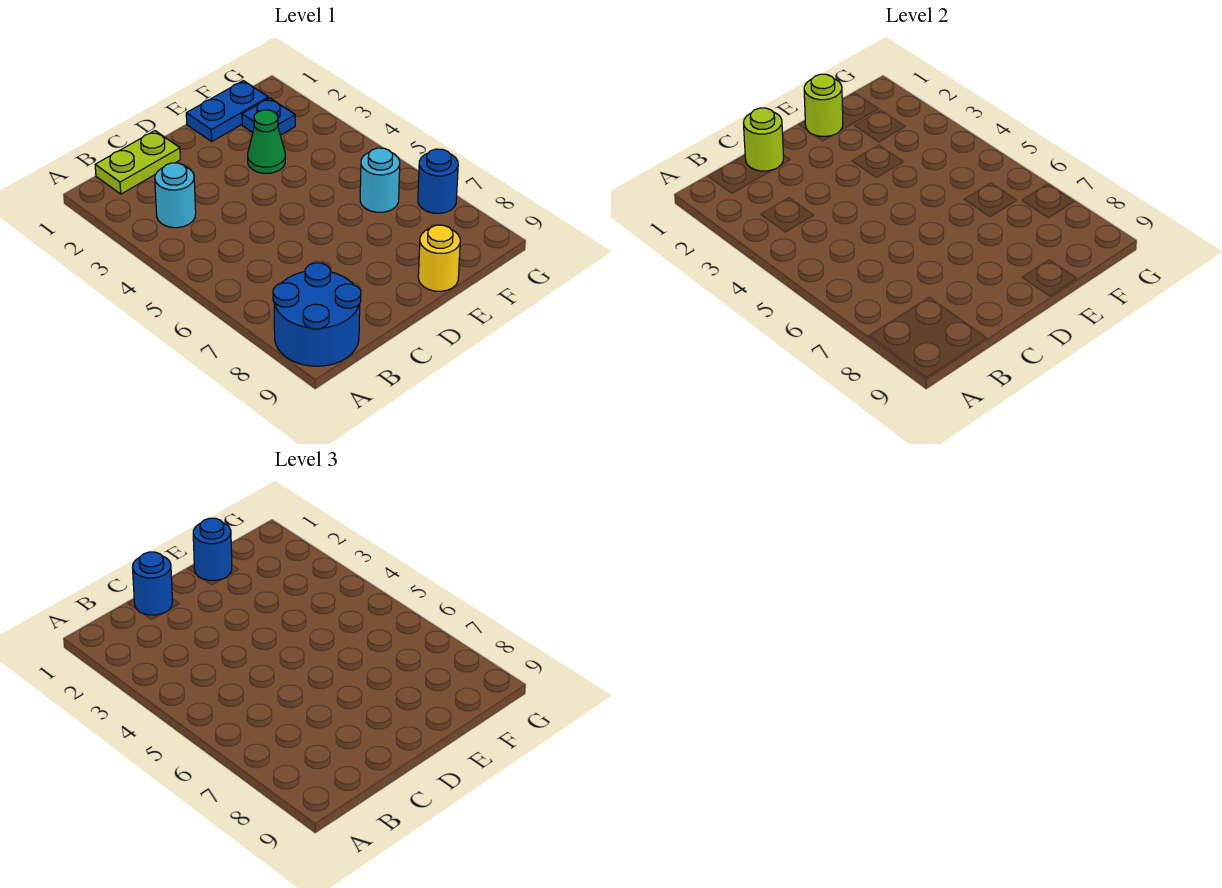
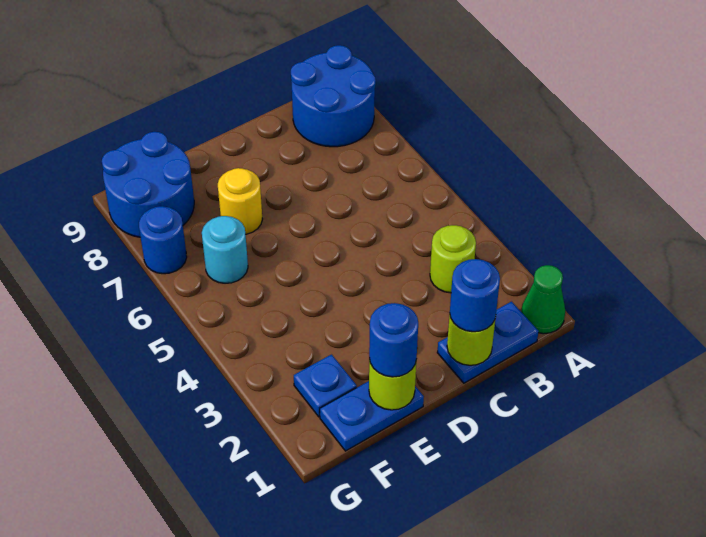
lime plate B1:C1 level 1 -> blue plate B1:C1 level 1
cyan round brick B3 level 1 -> lime round brick B3 level 1
green cone E3 level 1 -> green cone A1 level 1
yellow round brick E9 level 1 -> yellow round brick E7 level 1
none -> blue round brick F8:G9 level 1

